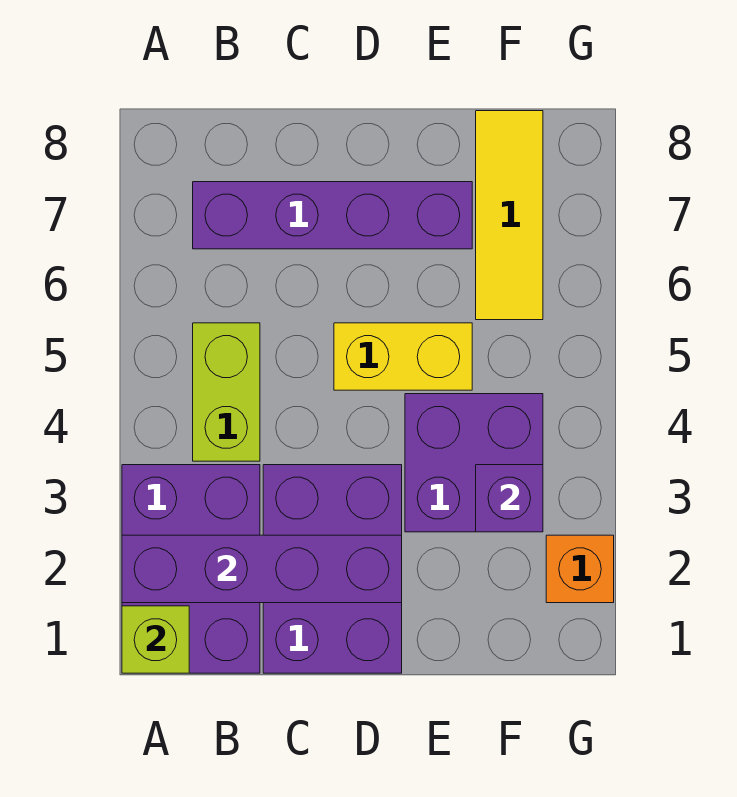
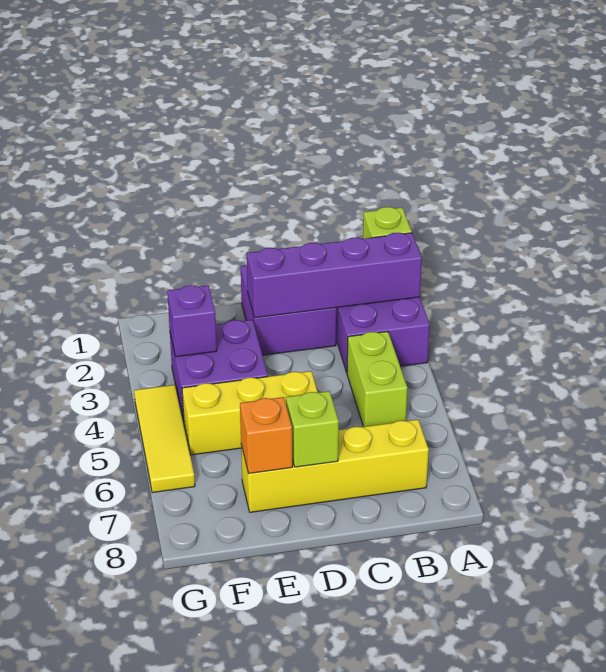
purple brick B7:E7 level 1 -> yellow brick B7:E7 level 1
purple brick C1:D3 level 1 -> purple brick C1:D2 level 1
yellow brick D5:E5 level 1 -> yellow brick D5:F5 level 1
none -> lime brick D7 level 2
yellow tile F6:F8 level 1 -> yellow tile G4:G6 level 1
orange brick G2 level 1 -> orange brick E7 level 2

